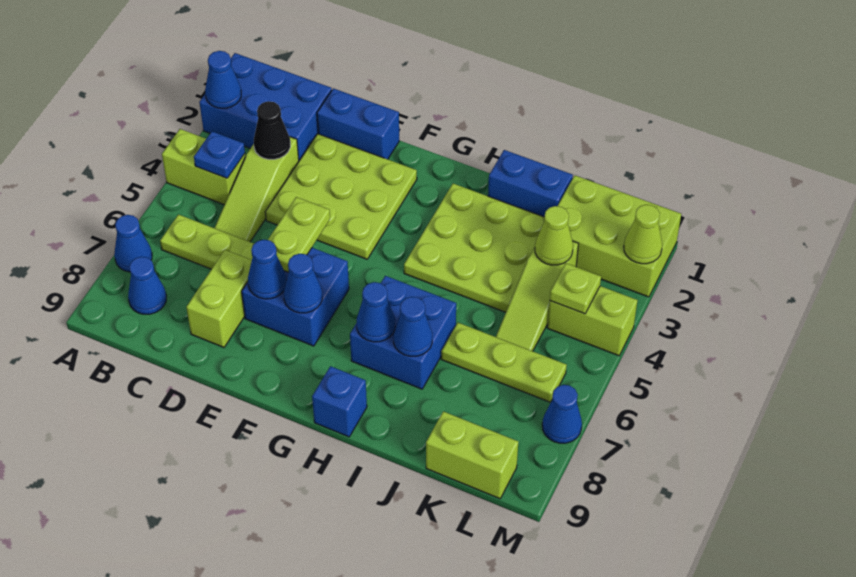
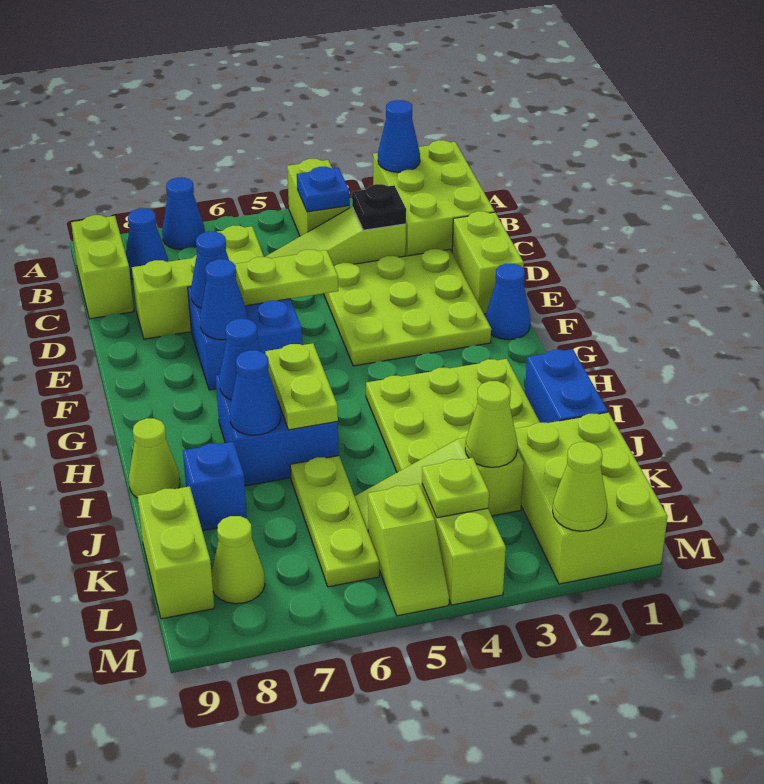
blue brick A1:C2 level 1 -> lime brick A1:C2 level 1
none -> lime brick B9:C9 level 1
black cone C3 level 2 -> black plate C3 level 2
blue brick D1:E1 level 1 -> lime brick D1:E1 level 1
none -> lime plate H6:I6 level 2
blue brick H9 level 1 -> blue brick J8 level 1
none -> lime cone I9 level 1
none -> lime slope L5:M5 level 1 top L
none -> lime cone L8 level 1
blue cone M7 level 1 -> blue cone F1 level 1

